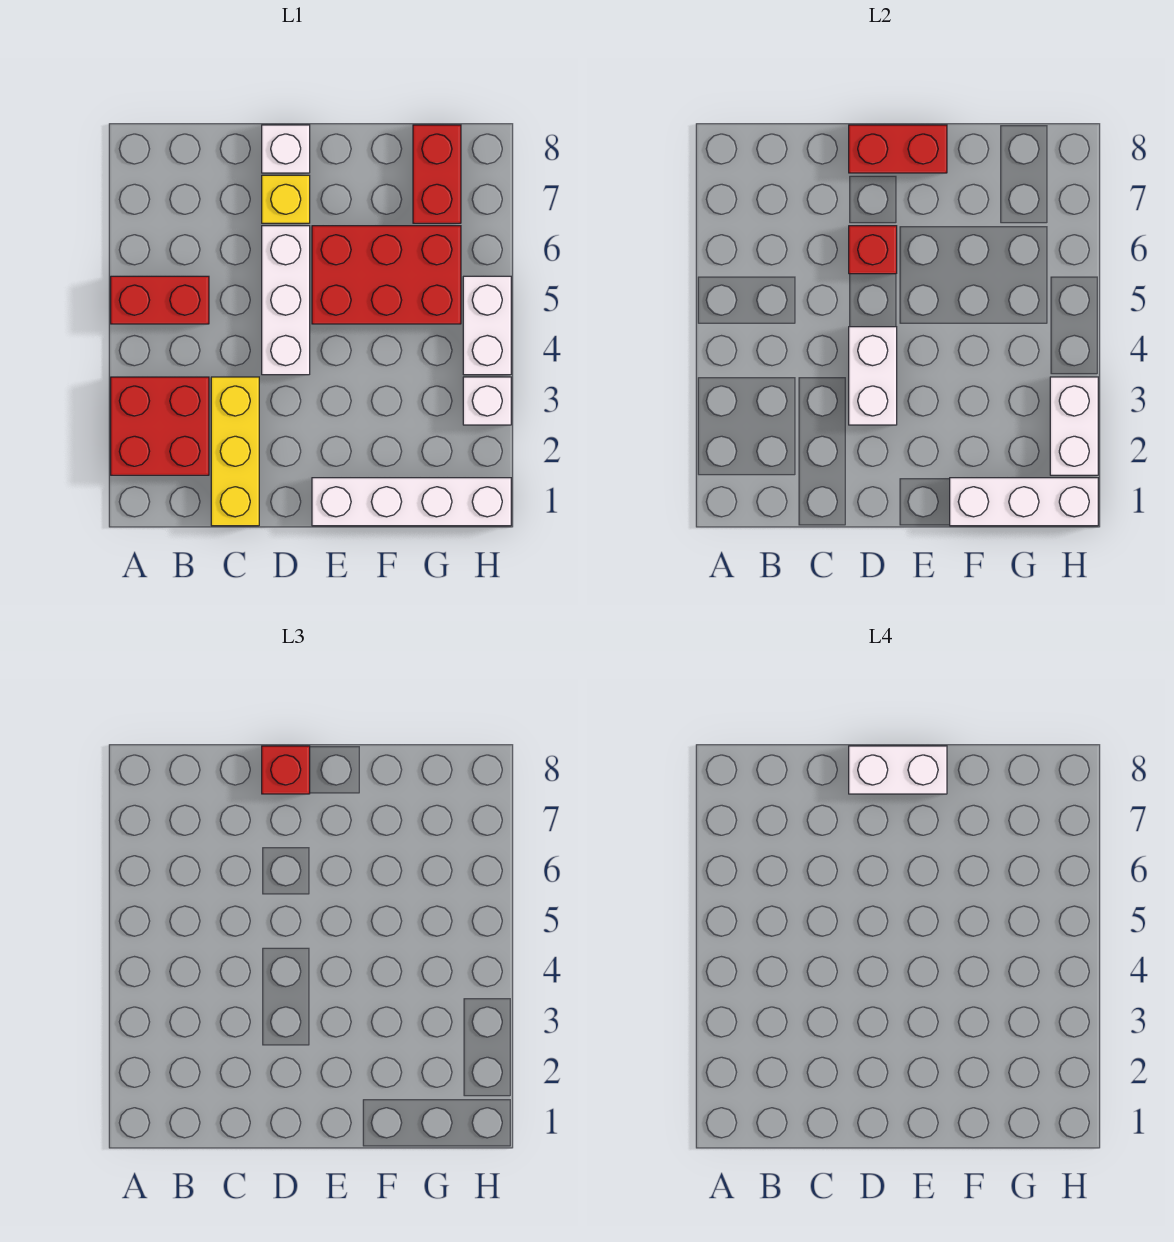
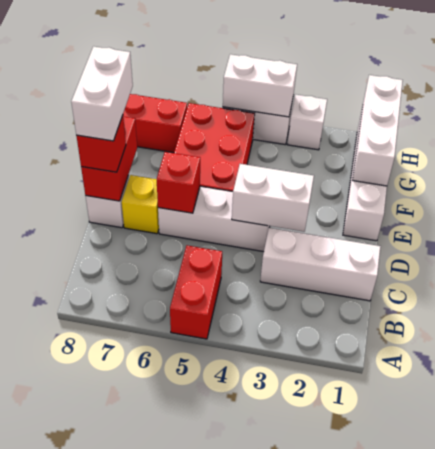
red brick A2:B3 level 1 -> none
yellow brick C1:C3 level 1 -> white brick C1:C3 level 1
white brick H2:H3 level 2 -> white brick H4:H5 level 2

